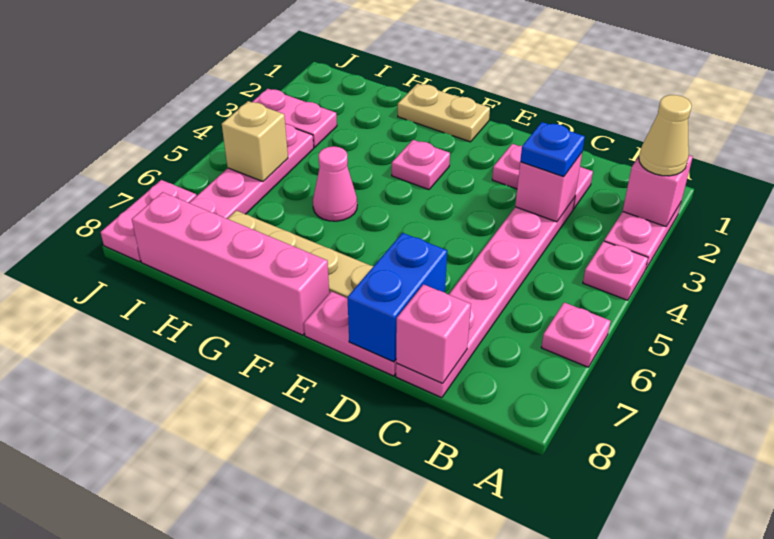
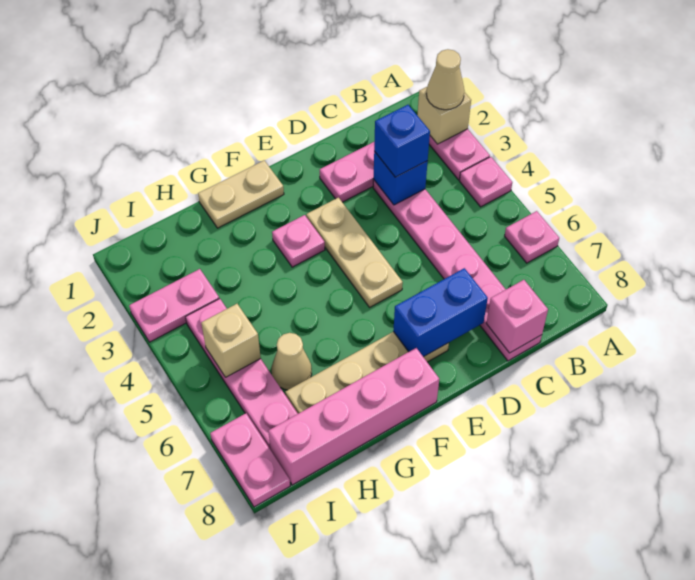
pink brick A2 level 2 -> tan brick A2 level 2
pink brick C3 level 2 -> blue brick C3 level 2
blue plate C3 level 3 -> blue brick C3 level 3
blue brick D7:D8 level 2 -> blue brick D7:E7 level 2
pink plate D8:E8 level 1 -> none
none -> tan plate E3:E5 level 1
pink cone G5 level 1 -> none
none -> tan cone H6 level 1

